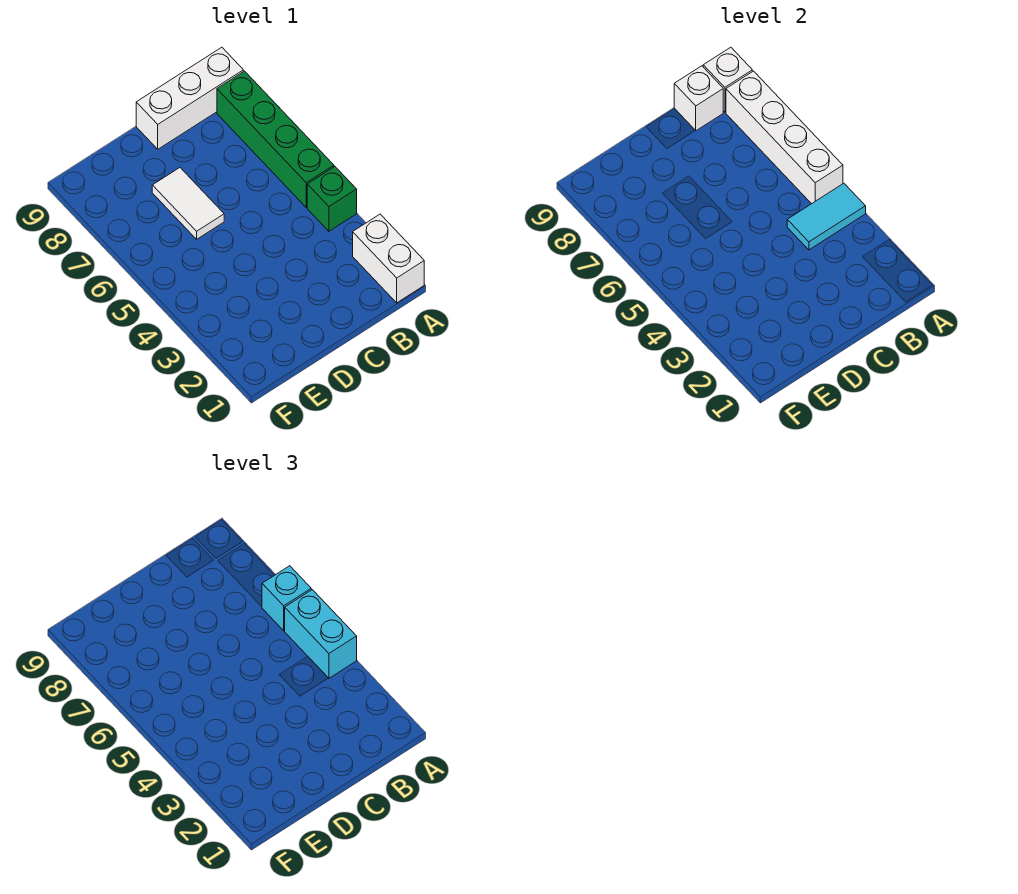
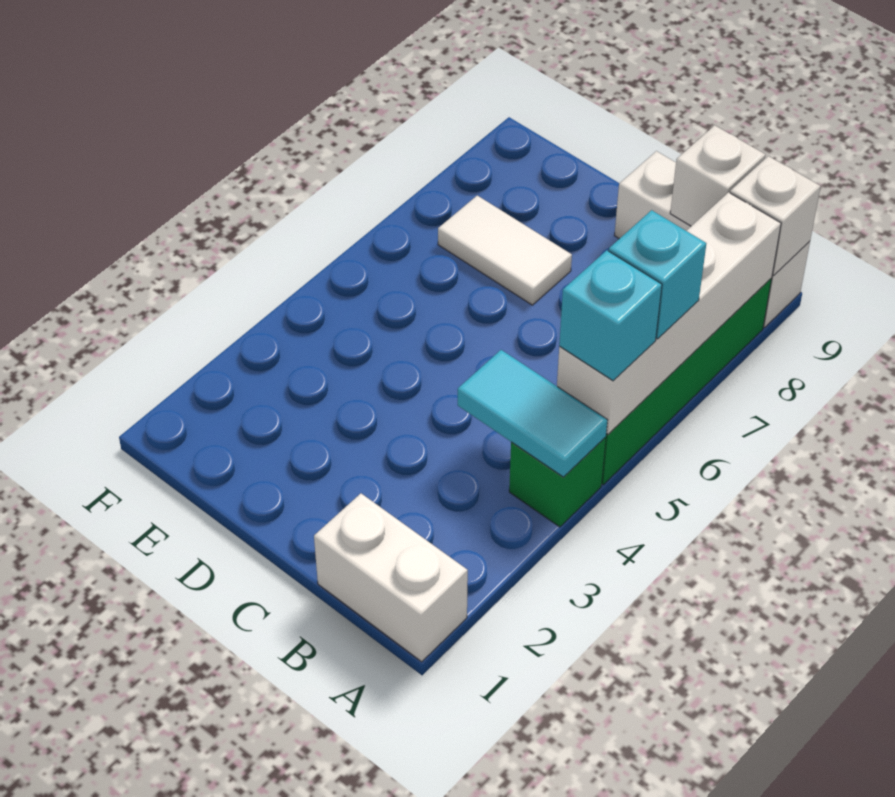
white brick A1:A2 level 1 -> white brick A1:B1 level 1
cyan brick A4:A5 level 3 -> cyan brick A5 level 3
white tile D6:D7 level 1 -> white tile D7:E7 level 1

